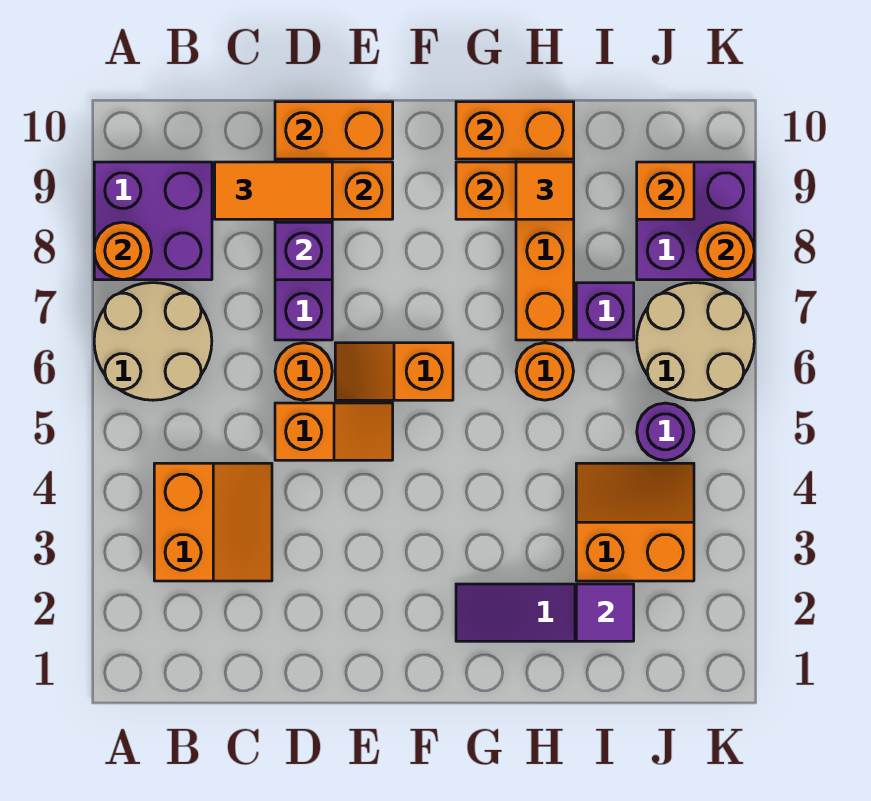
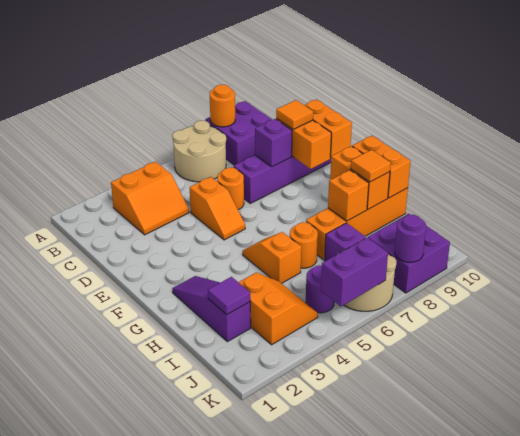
orange tile C9:D9 level 3 -> orange tile D9 level 3
orange slope E6:F6 level 1 top F -> orange slope G5:H5 level 1 top H
orange brick J9 level 2 -> orange brick H8 level 2
none -> purple brick K5:K6 level 2
orange round brick K8 level 2 -> purple round brick K8 level 2

